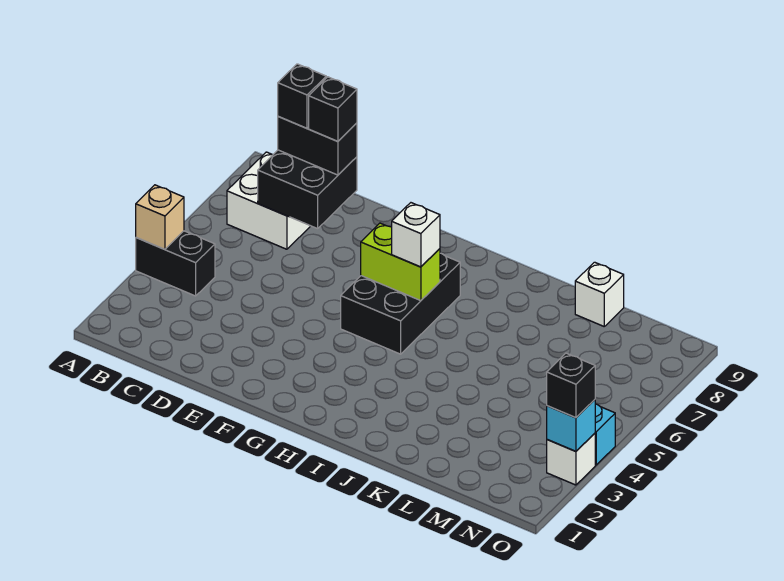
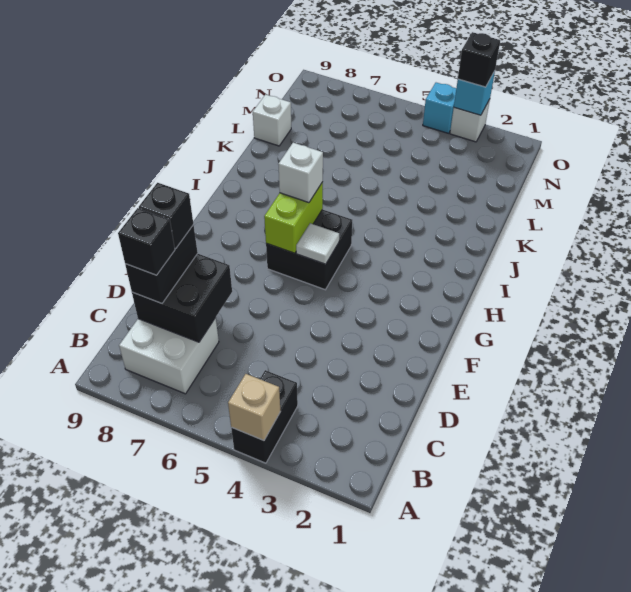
black brick G5:H7 level 1 -> black brick G5:H6 level 1
none -> white tile G5 level 2

